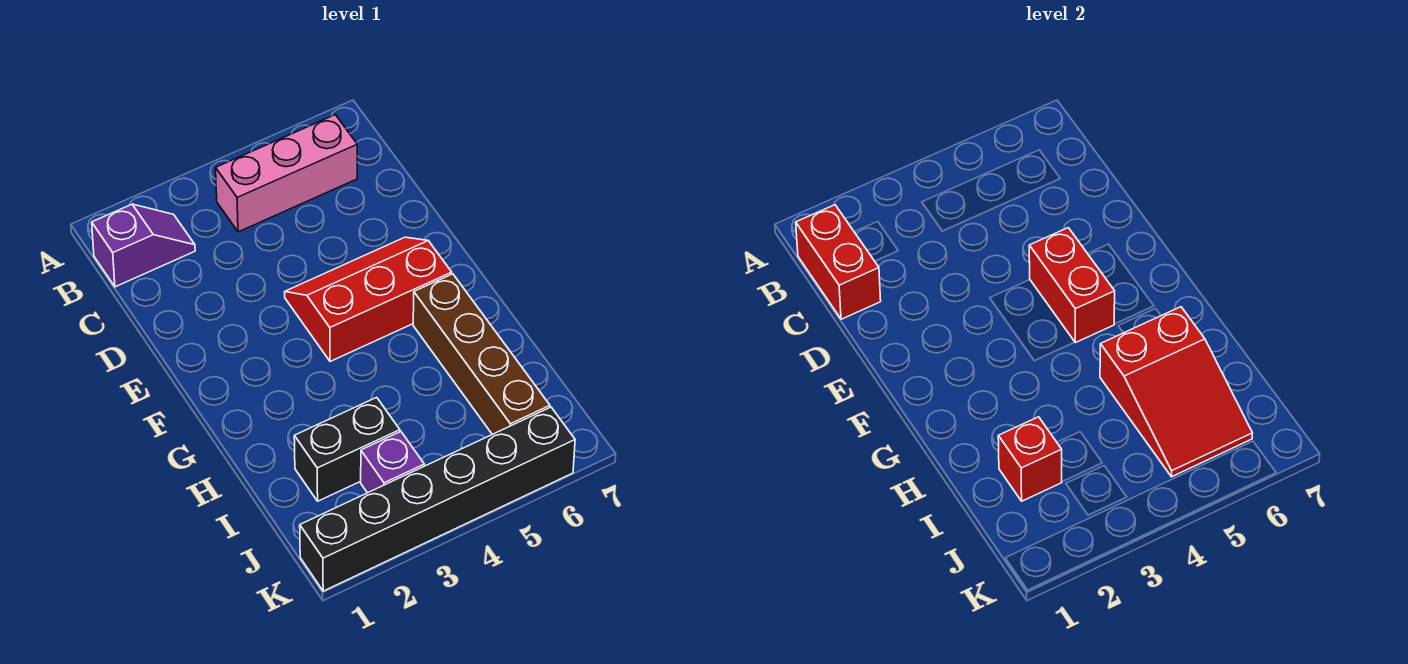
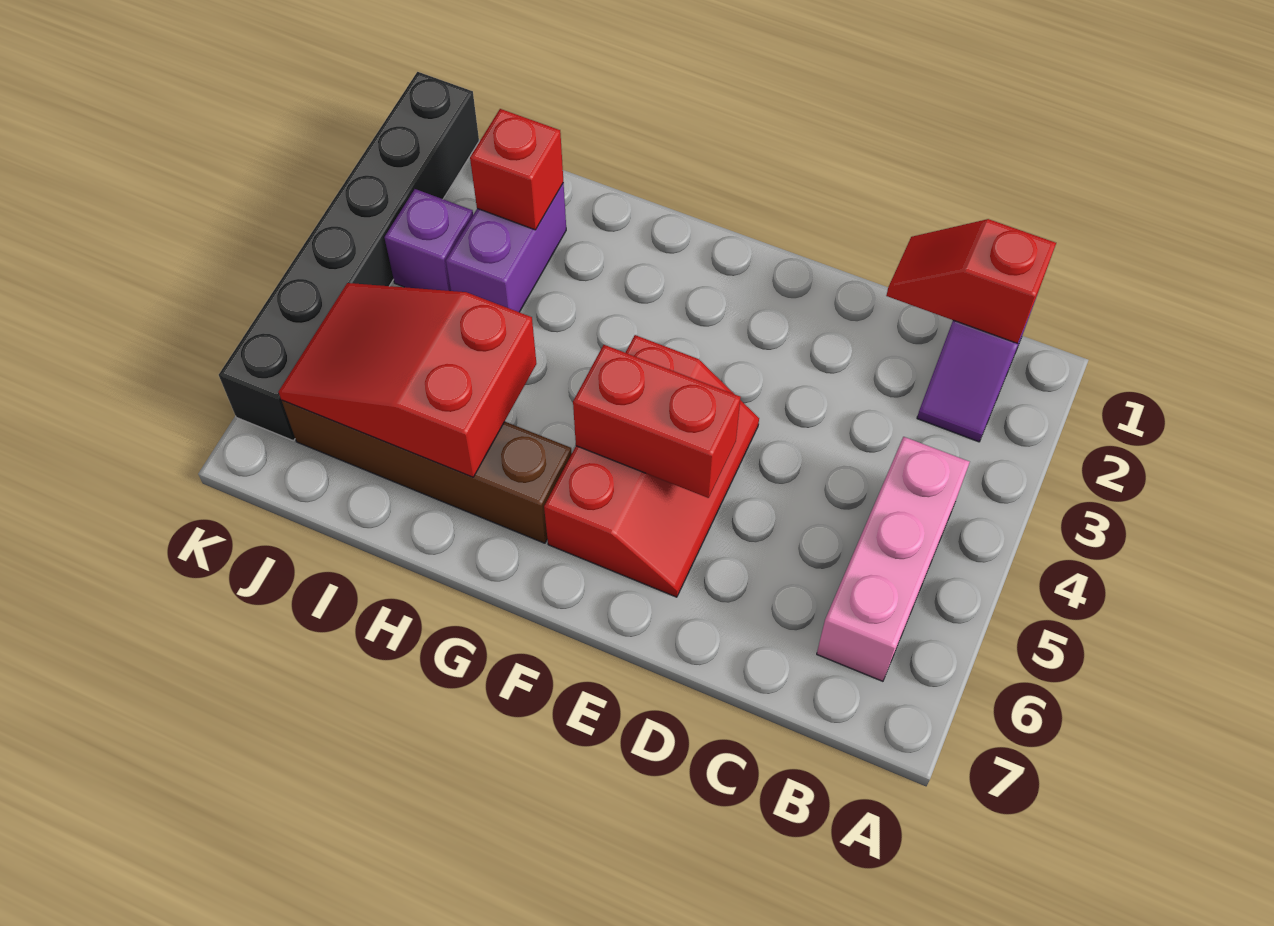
red brick B1:C1 level 2 -> red slope B1:C1 level 2 top B
black brick I2:I3 level 1 -> purple brick I2:I3 level 1

